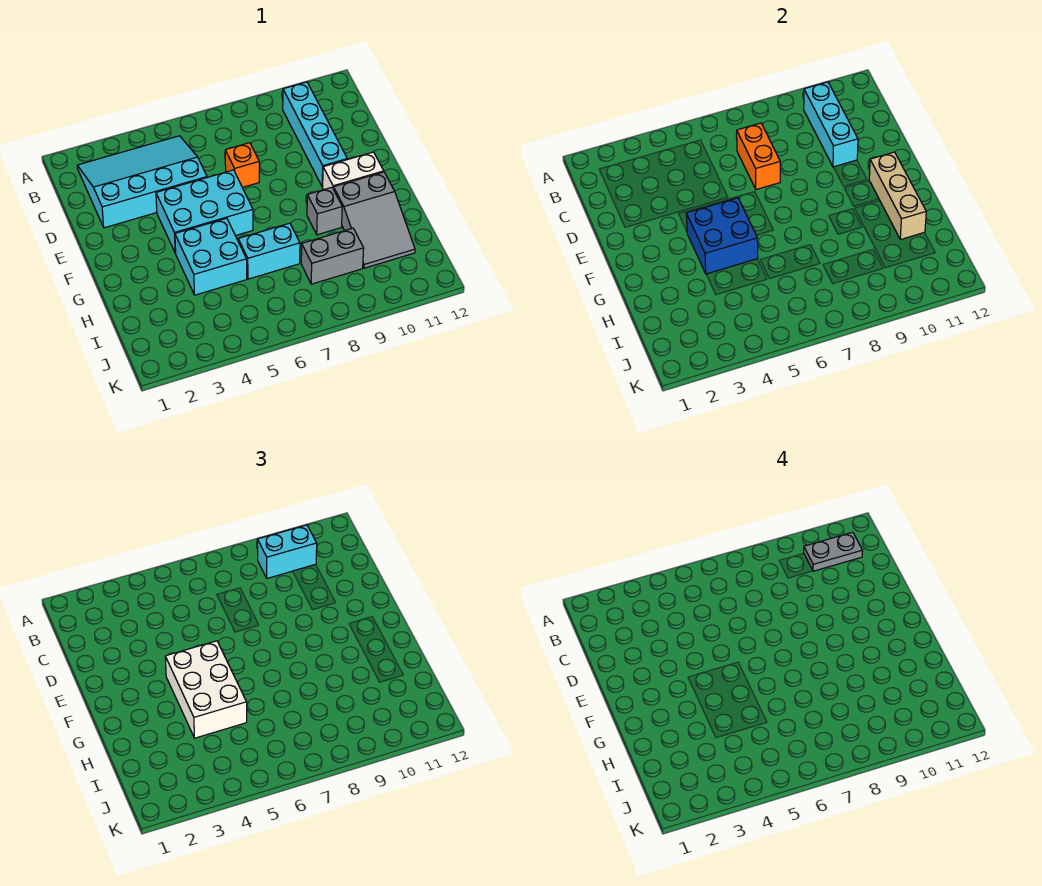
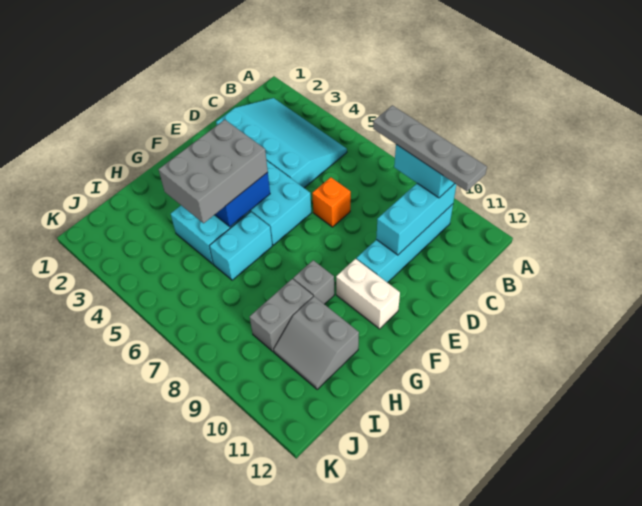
grey plate B10:B11 level 4 -> grey plate B8:B11 level 4
orange brick C7:D7 level 2 -> none
white brick F4:H5 level 3 -> grey brick F4:H5 level 3
tan brick F11:H11 level 2 -> none
grey slope G10:I11 level 1 top G -> grey slope H10:I11 level 1 top H
cyan brick H6:H7 level 1 -> cyan brick G6:H6 level 1
grey brick I8:I9 level 1 -> grey brick H9:I9 level 1

